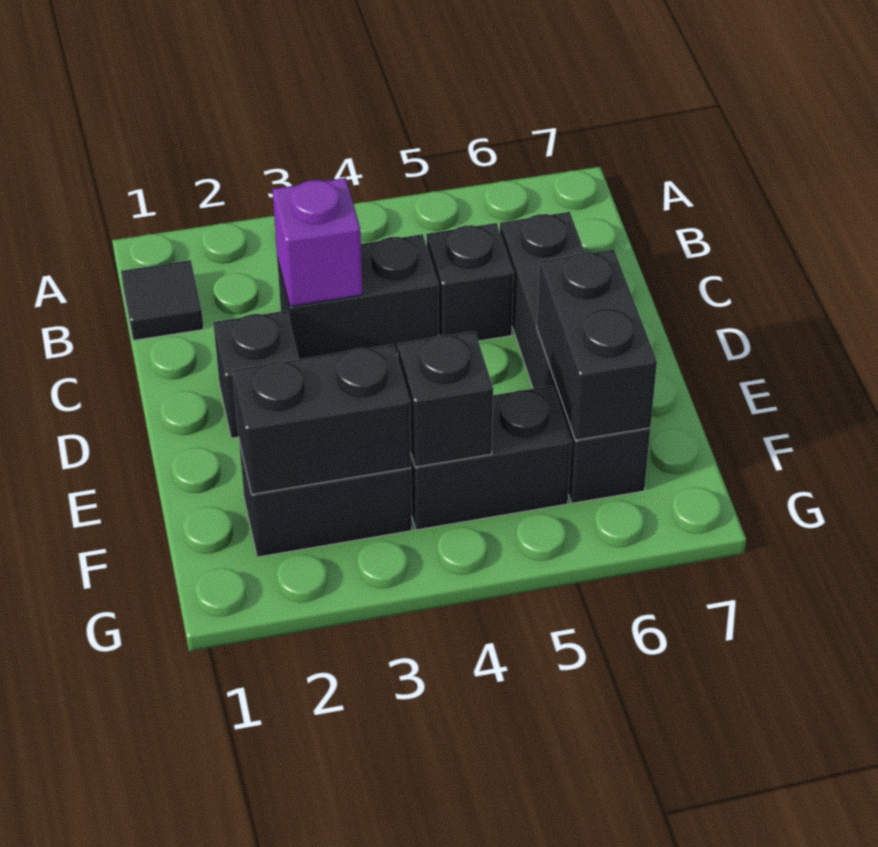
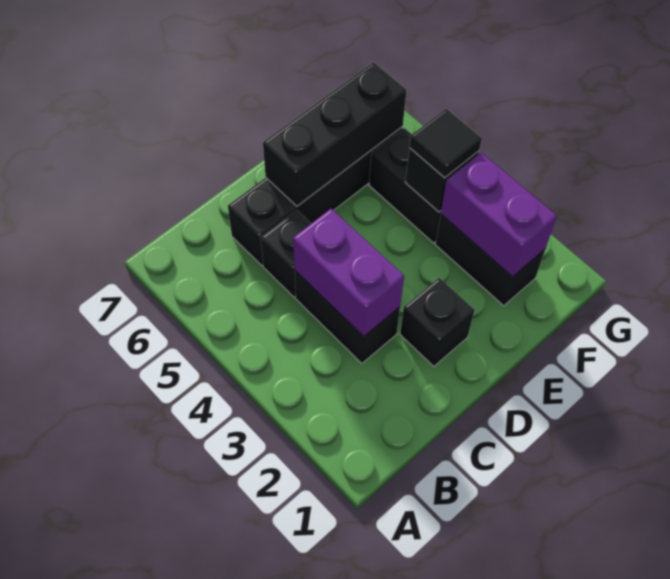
black tile B1 level 1 -> black tile F4 level 3
purple brick C3 level 2 -> purple brick C3:C4 level 2
black brick E6:F6 level 2 -> black brick D6:F6 level 2
black brick F2:F3 level 2 -> purple brick F2:F3 level 2

